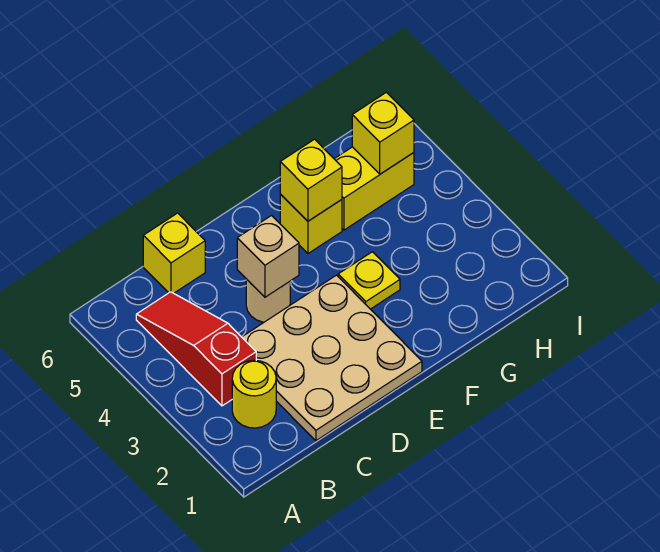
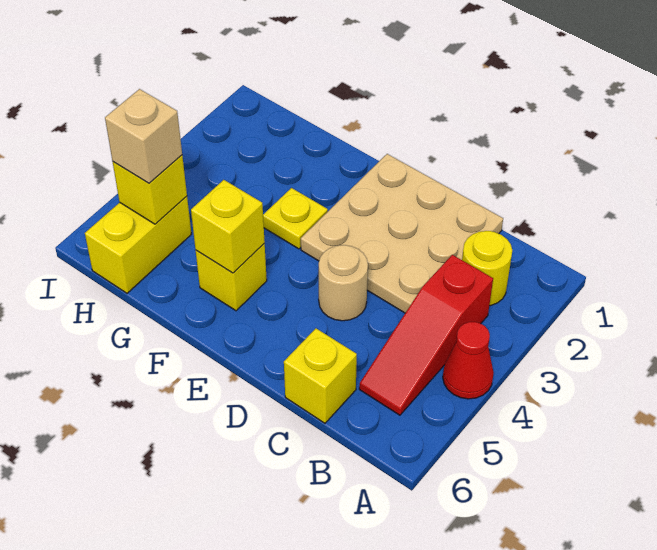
none -> red cone A4 level 1
tan brick D4 level 2 -> tan brick H5 level 3
yellow brick G5:H5 level 1 -> yellow brick H5:H6 level 1

